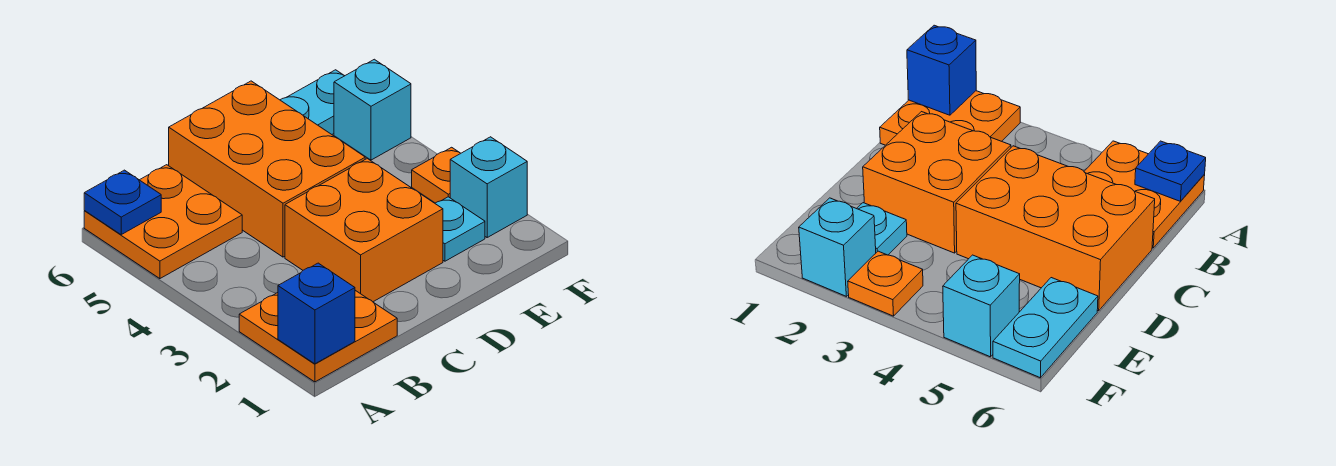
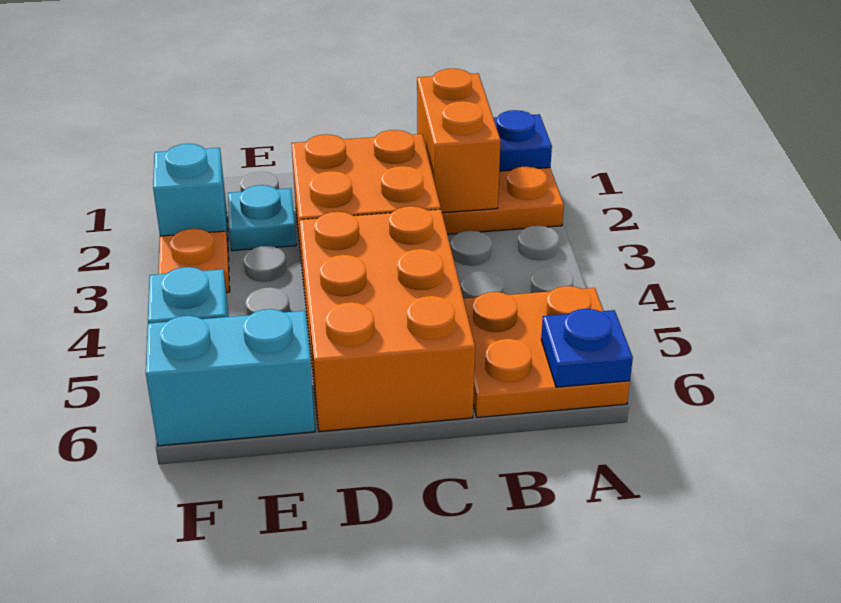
blue brick A1 level 2 -> blue plate A1 level 2
none -> orange brick B1:B2 level 2
cyan plate E6:F6 level 1 -> cyan brick E6:F6 level 1

